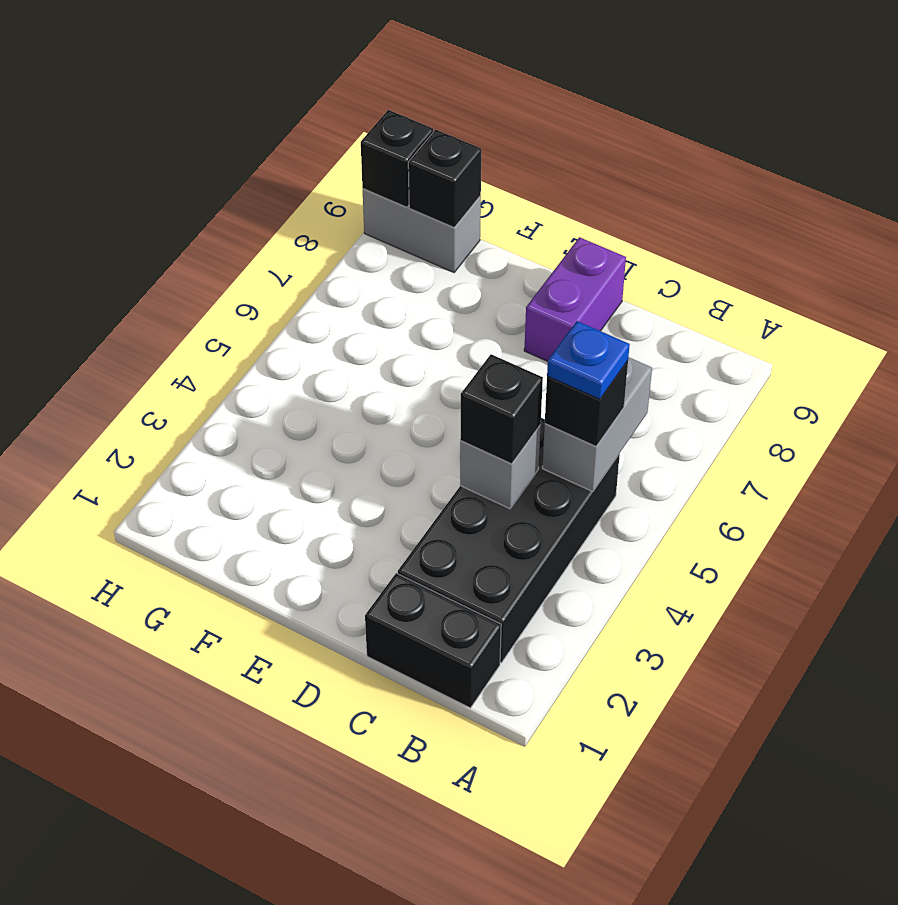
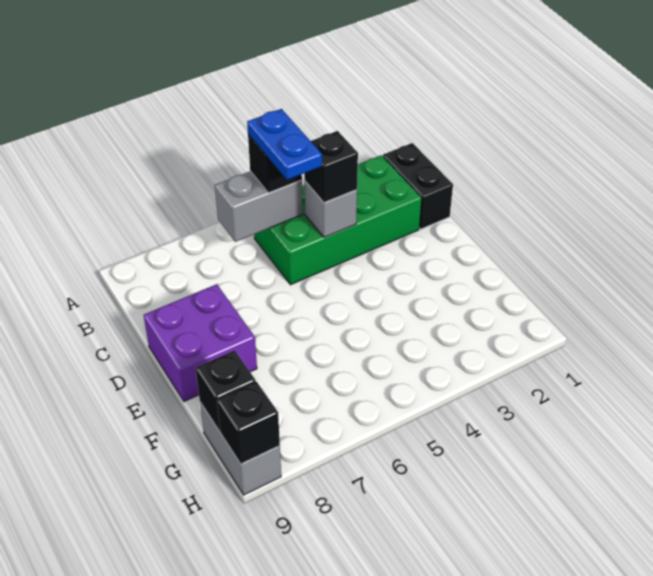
black brick B2:C5 level 1 -> green brick B2:C5 level 1
blue plate B5 level 4 -> blue plate B5:C5 level 4
purple brick D8:D9 level 1 -> purple brick D8:E9 level 1

